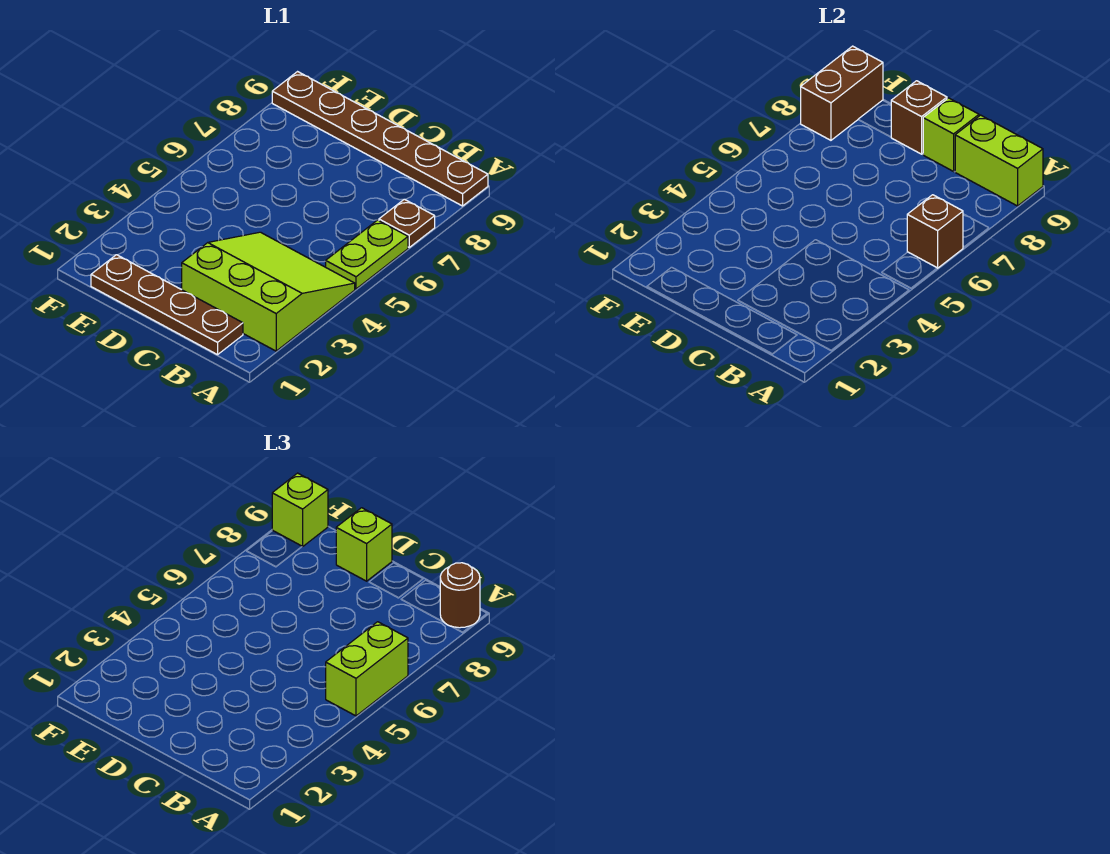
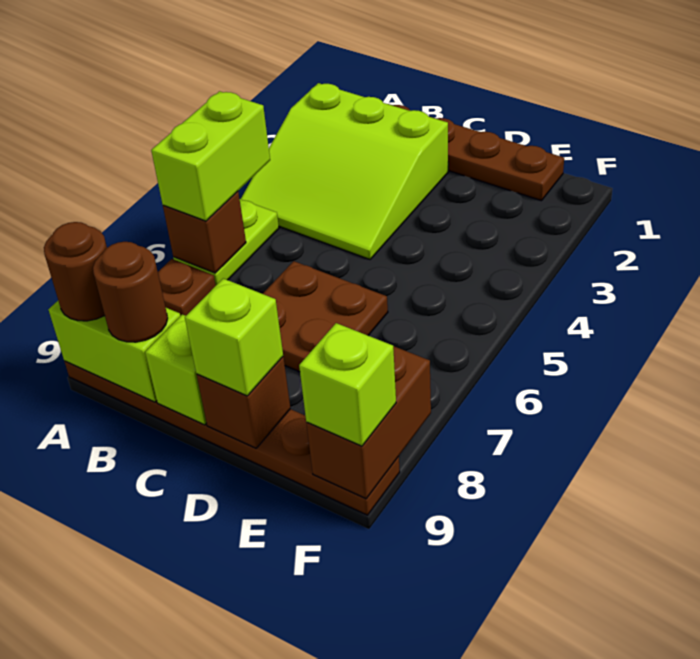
none -> brown round brick B9 level 3
none -> brown plate C6:D7 level 1

